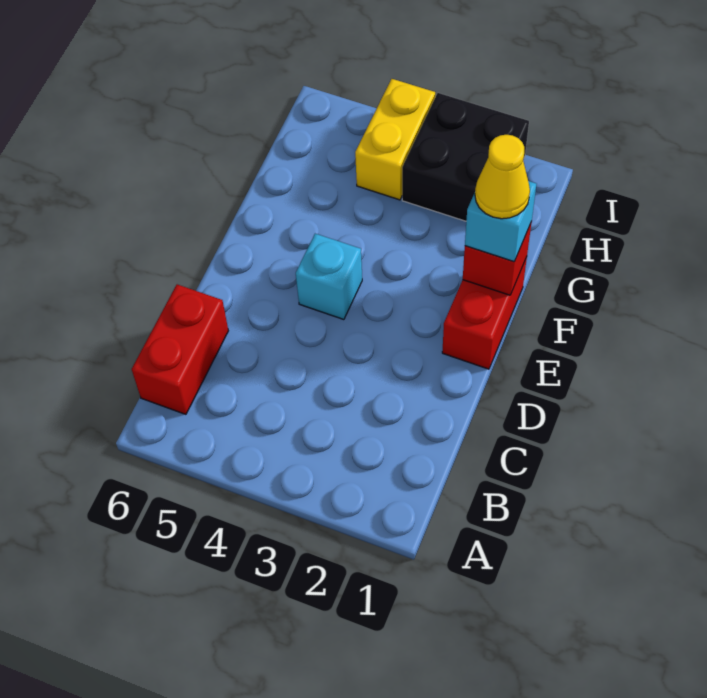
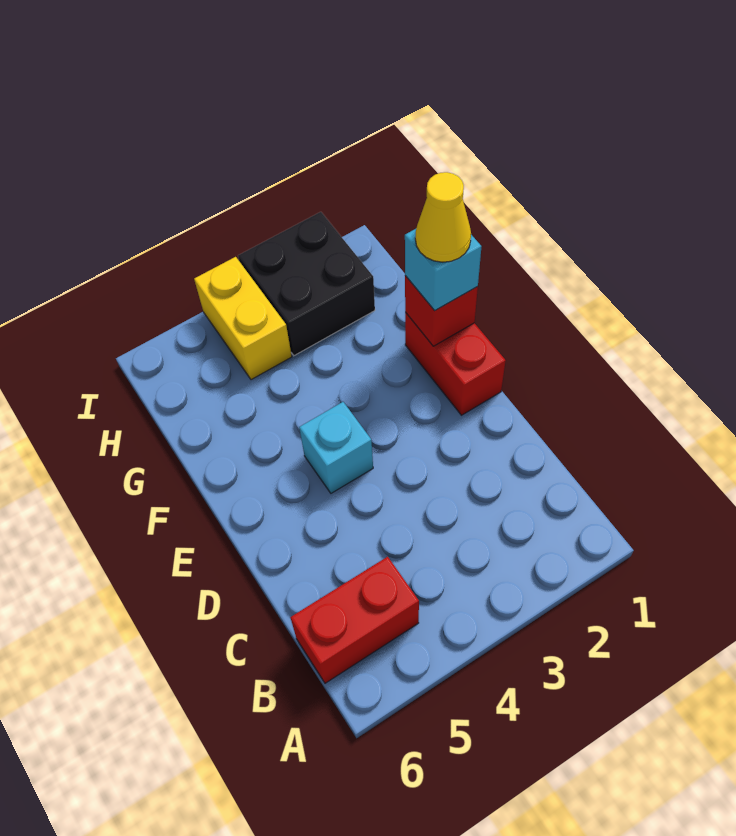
red brick B6:C6 level 1 -> red brick B5:B6 level 1

